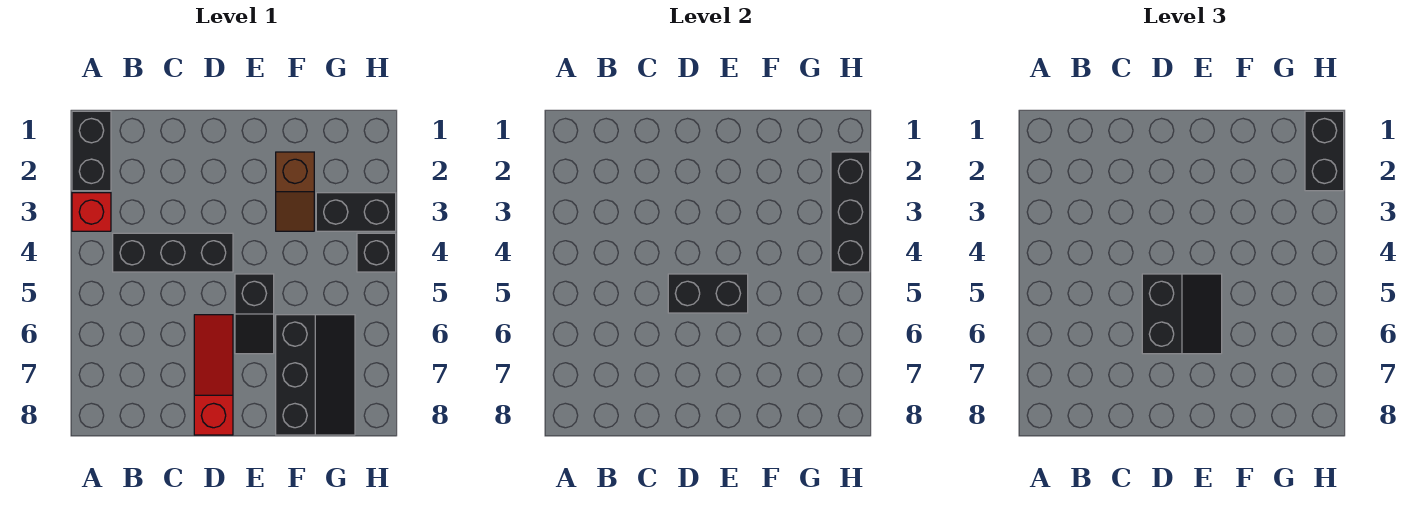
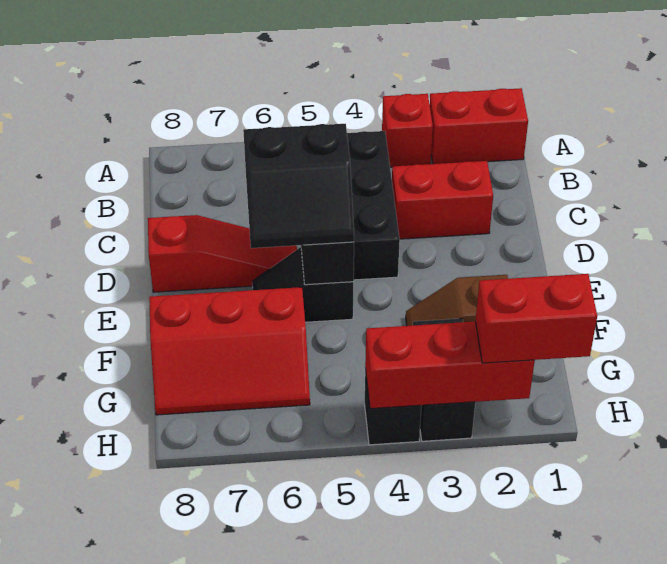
black brick A1:A2 level 1 -> red brick A1:A2 level 1
none -> red brick C2:C3 level 1
black slope F6:G8 level 1 top F -> red slope F6:G8 level 1 top F
black brick H1:H2 level 3 -> red brick H1:H2 level 3
black brick H2:H4 level 2 -> red brick H2:H4 level 2

